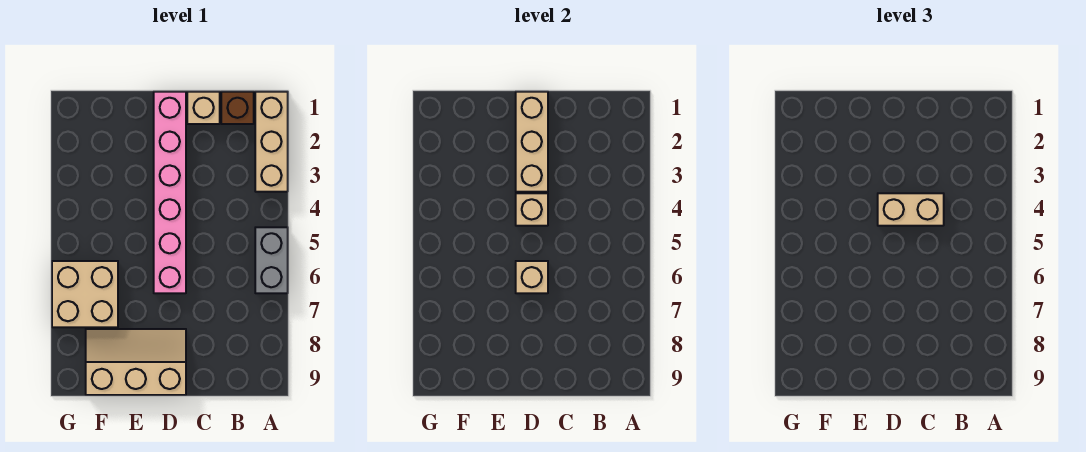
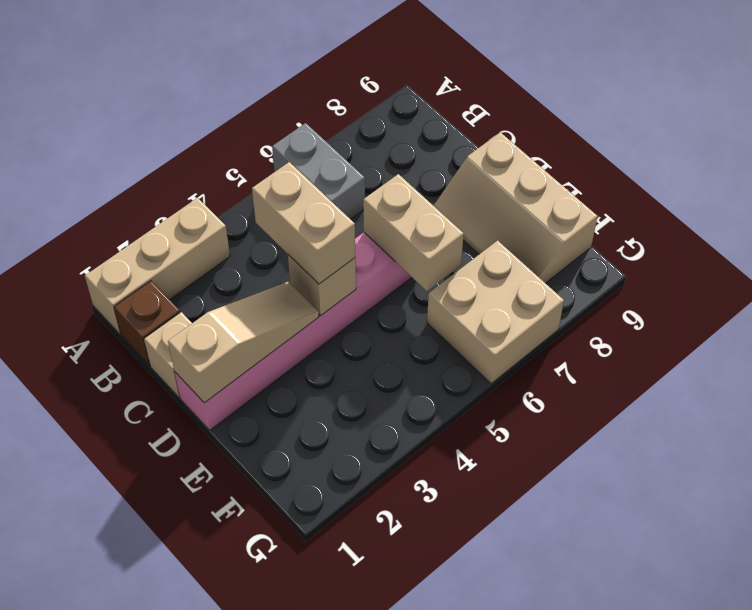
grey brick A5:A6 level 1 -> grey brick A6:B6 level 1
tan brick D1:D3 level 2 -> tan slope D1:D3 level 2 top 1
tan brick D6 level 2 -> tan brick D6:E6 level 2

